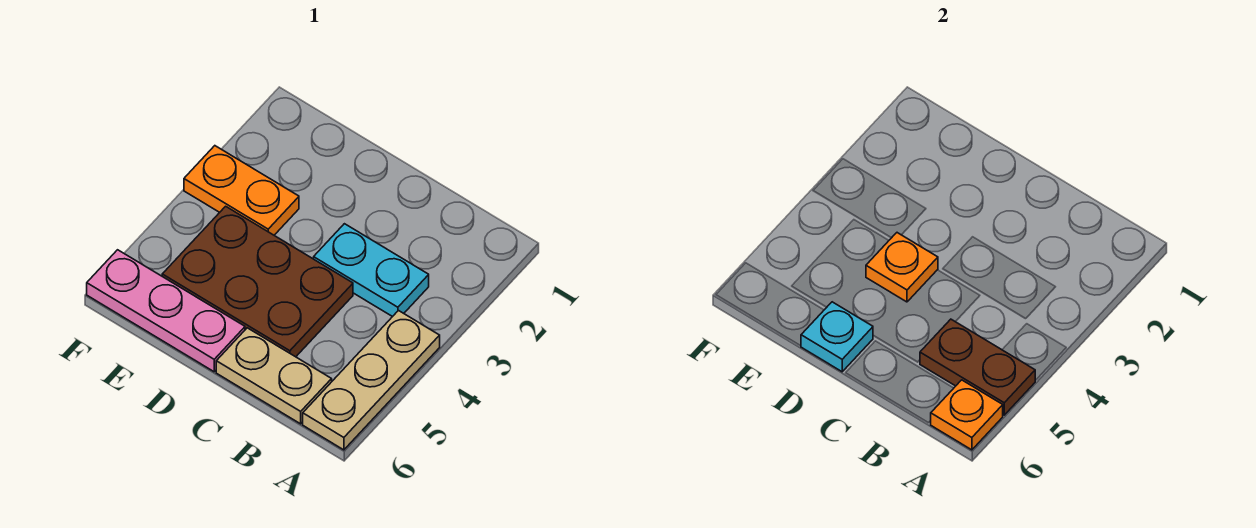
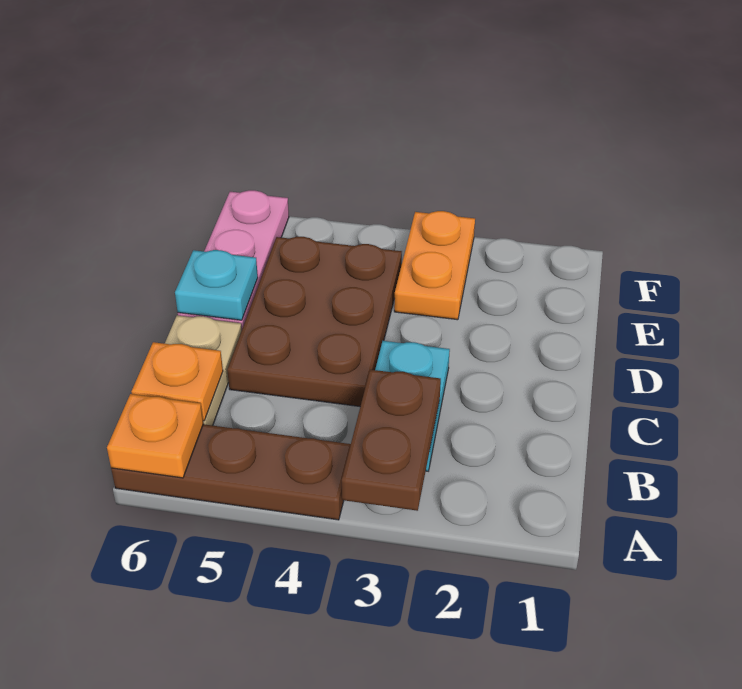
tan plate A4:A6 level 1 -> brown plate A4:A6 level 1
brown plate A5:B5 level 2 -> brown plate A3:B3 level 2
orange plate D4 level 2 -> orange plate B6 level 2

